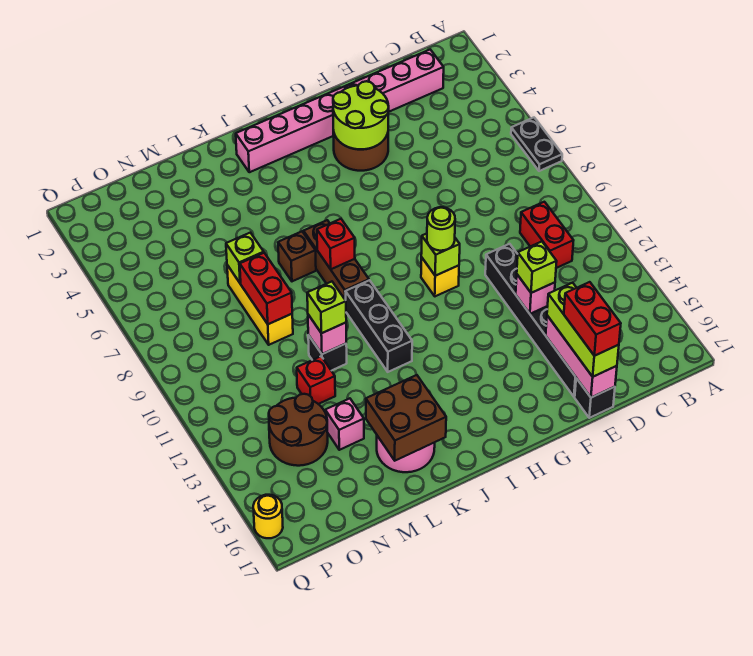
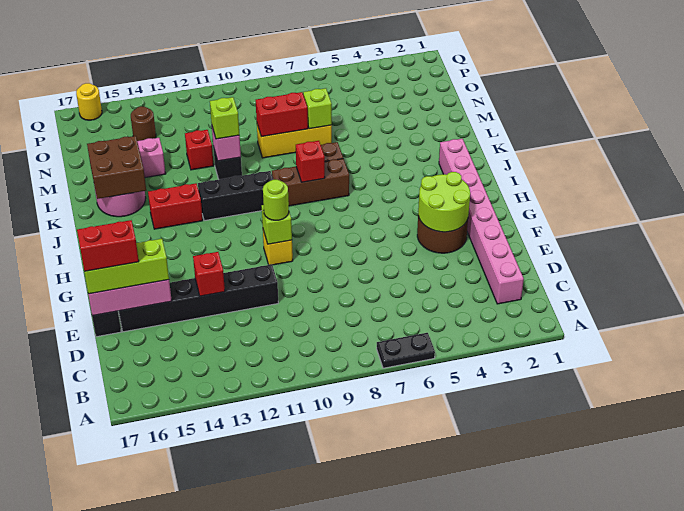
red brick C10:C11 level 1 -> red brick J13:J14 level 1
pink brick E13 level 2 -> red brick E13 level 2
lime brick E13 level 3 -> none
brown round brick N13:O14 level 1 -> brown round brick O14 level 1

